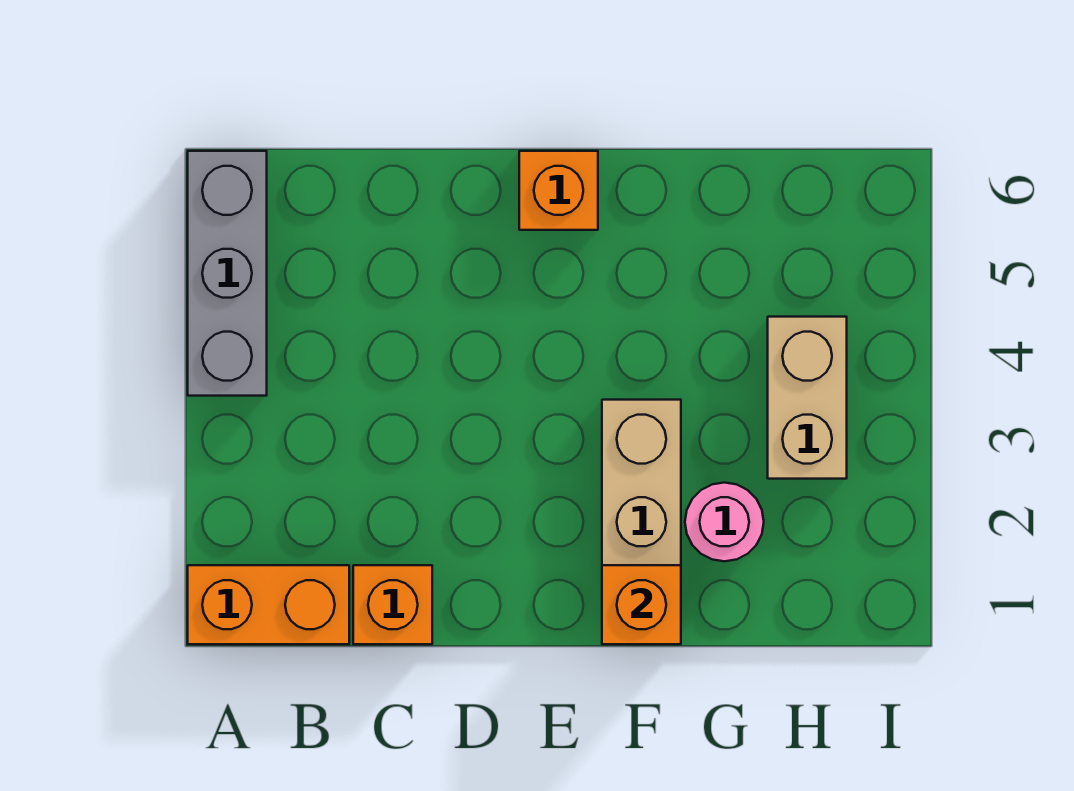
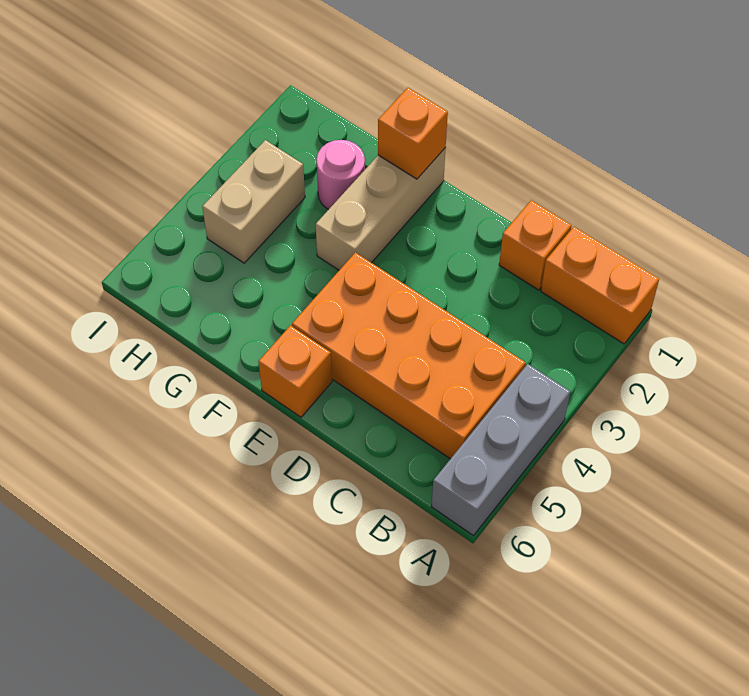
none -> orange brick B4:E5 level 1

